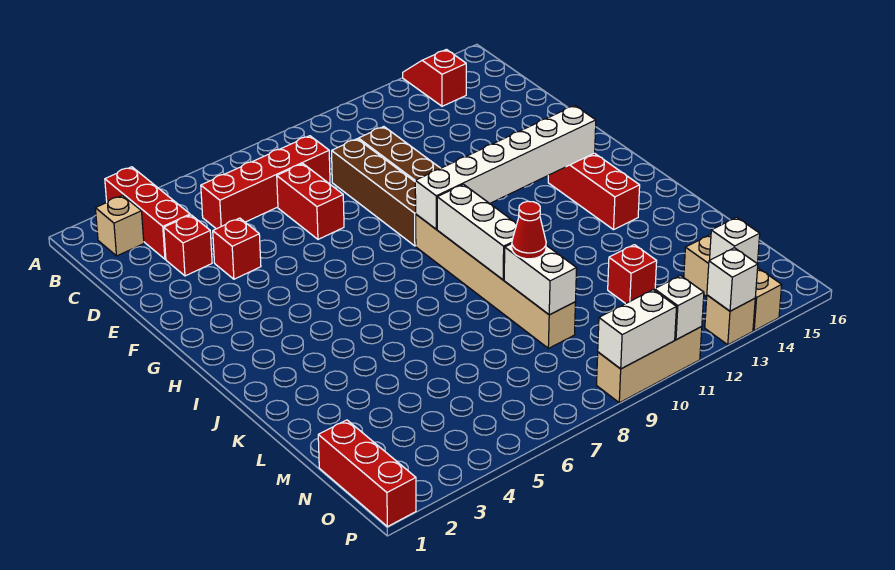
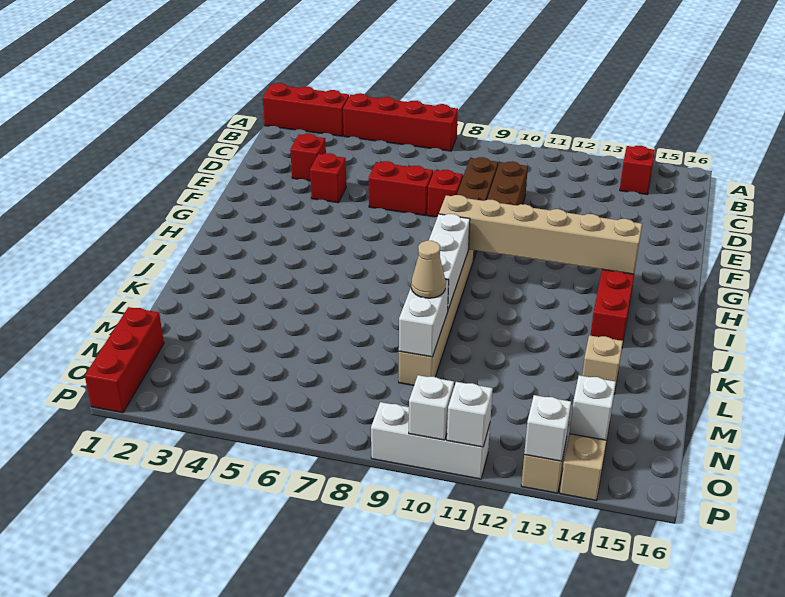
red brick A3:C3 level 1 -> red brick A1:A3 level 1
tan brick B2 level 1 -> tan brick L14 level 1
red brick C5:C8 level 1 -> red brick A4:A7 level 1
red brick D7:E7 level 1 -> red brick E6:E7 level 1
white brick H9:H14 level 2 -> tan brick H9:H14 level 2
red cone L9 level 3 -> tan cone L9 level 3
red brick M12 level 1 -> red brick E8 level 1
tan brick P9:P11 level 1 -> white brick P9:P11 level 1
white brick P9:P10 level 2 -> white brick P10 level 2

